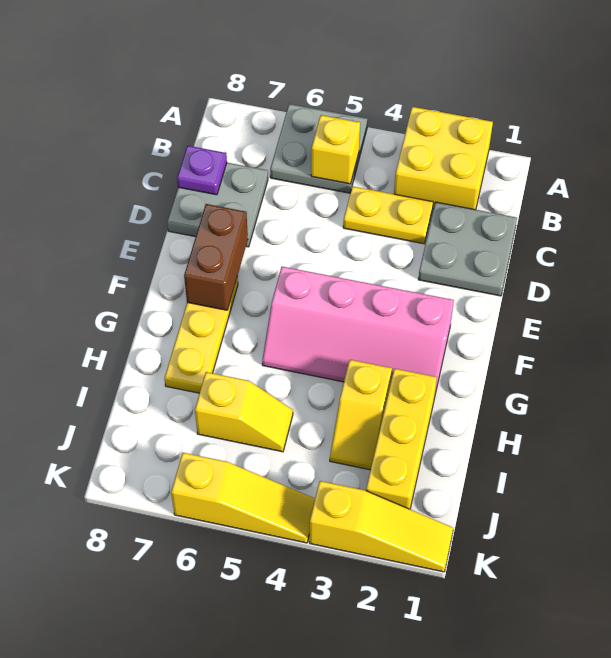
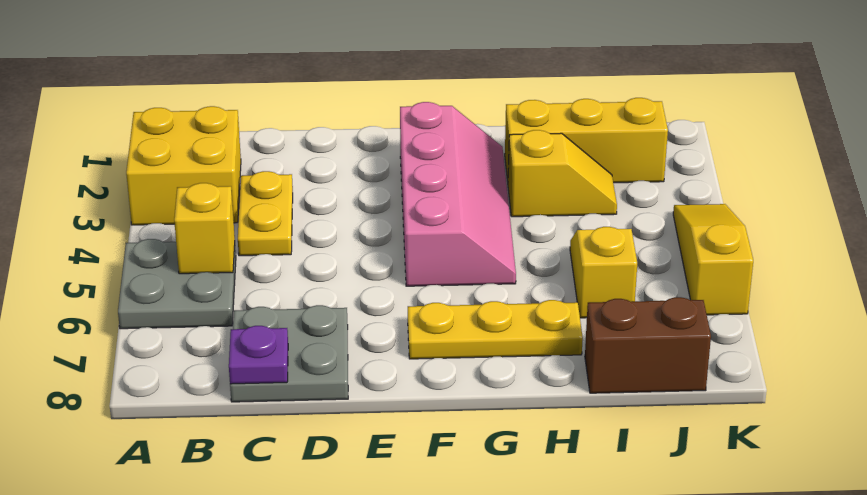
grey plate C1:D2 level 1 -> none
brown brick E7:F7 level 2 -> brown brick I8:J8 level 1
yellow slope K1:K3 level 1 top 3 -> none

